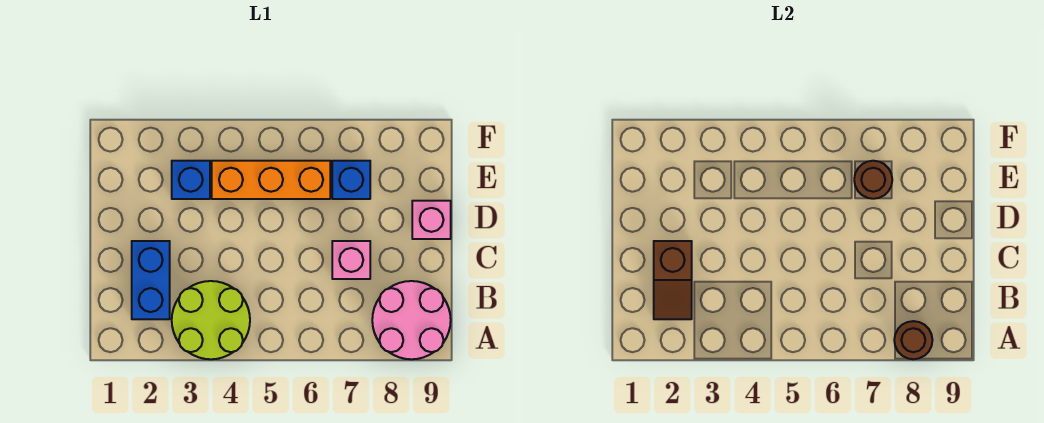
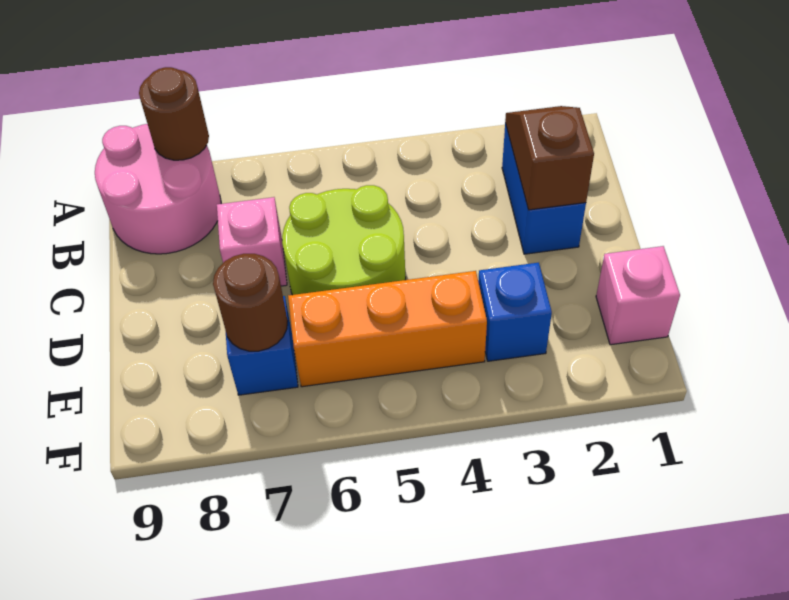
lime round brick A3:B4 level 1 -> lime round brick C5:D6 level 1
pink brick D9 level 1 -> pink brick E1 level 1

